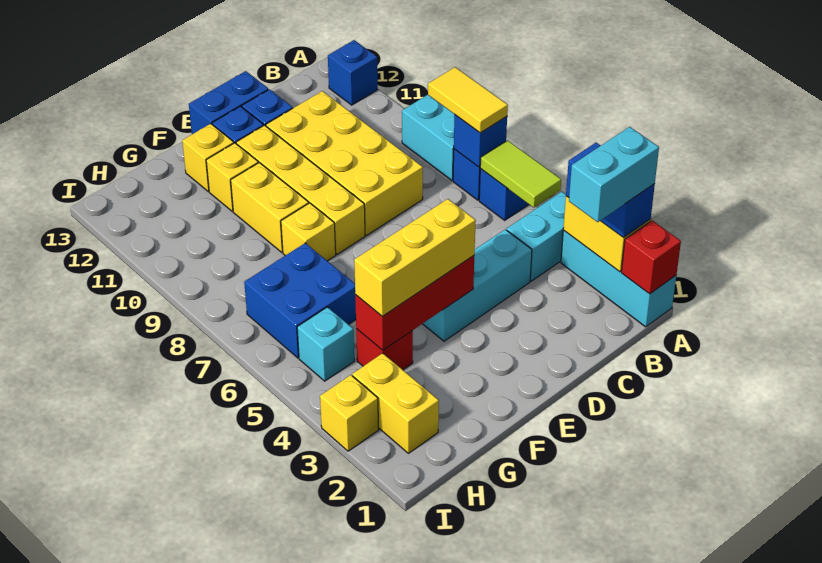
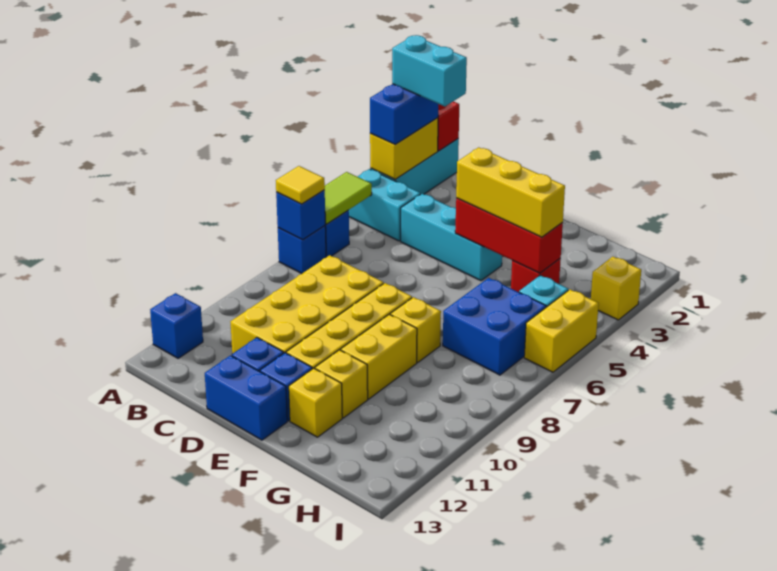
yellow tile A7:A8 level 3 -> yellow tile A7 level 3
cyan brick A8:A9 level 1 -> none
yellow brick H2:H3 level 1 -> yellow brick I5:I6 level 1

